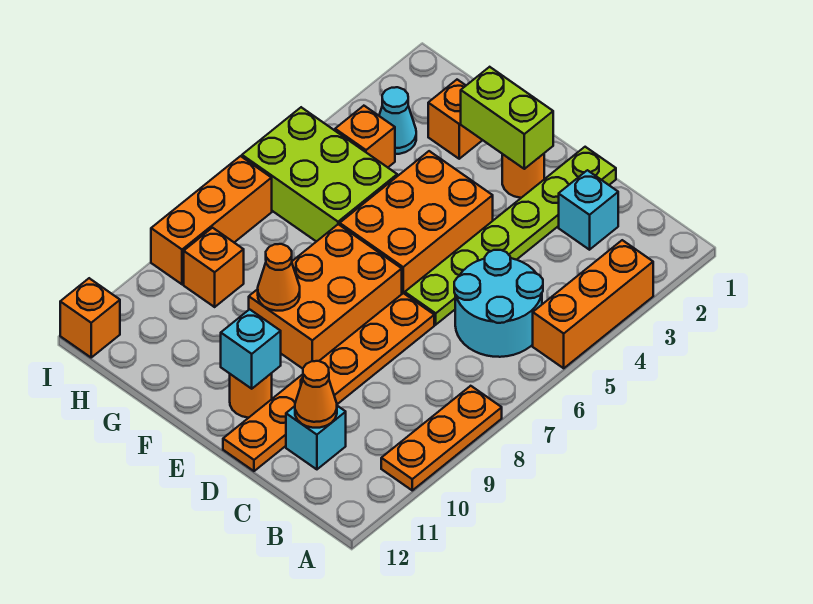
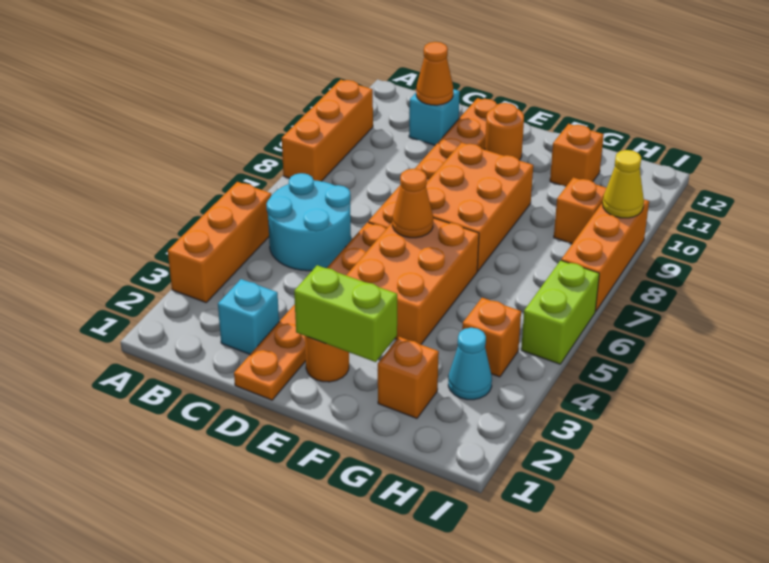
orange plate A8:A10 level 1 -> orange brick A8:A10 level 1
lime plate D1:D6 level 1 -> orange plate D1:D6 level 1
cyan brick E11 level 2 -> none
orange cone F9 level 2 -> orange cone E6 level 2
lime brick G5:I6 level 1 -> lime brick I5:I6 level 1
none -> yellow cone I9 level 2
orange brick I12 level 1 -> orange brick G11 level 1

